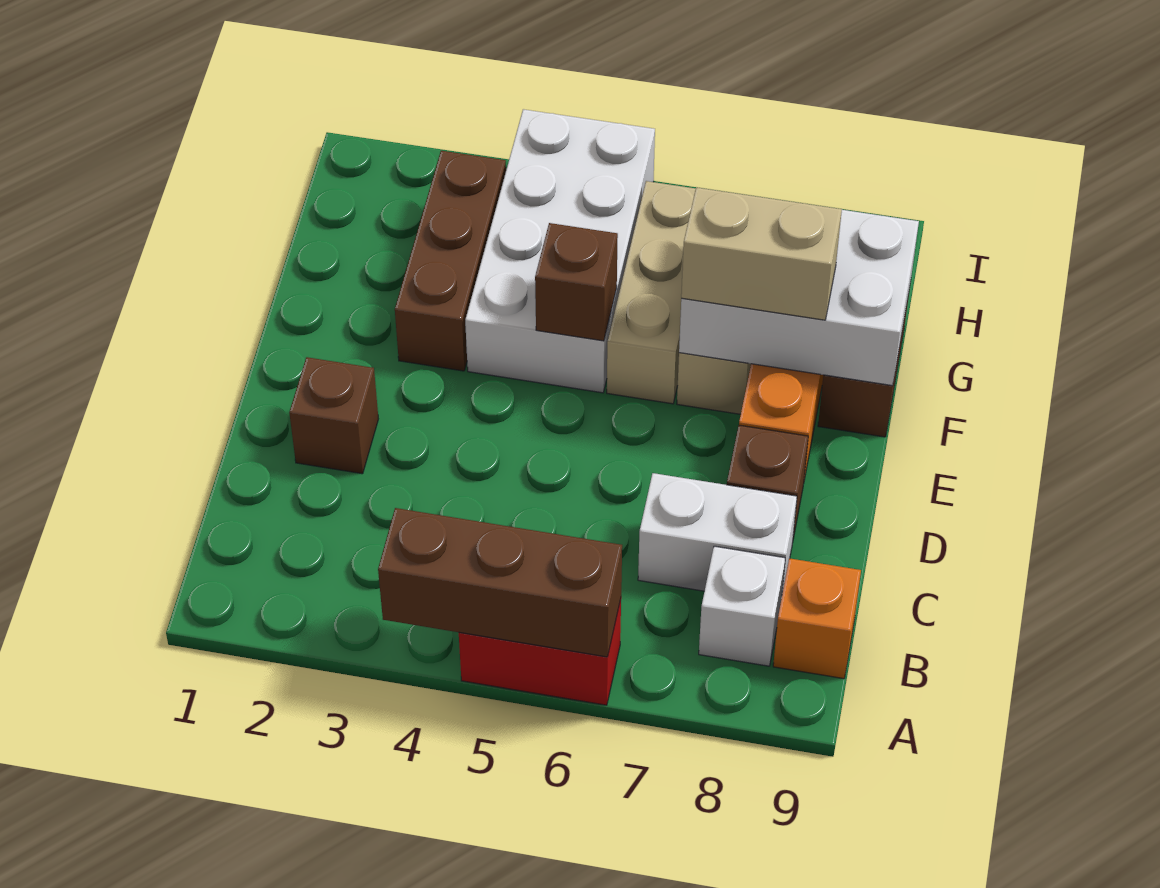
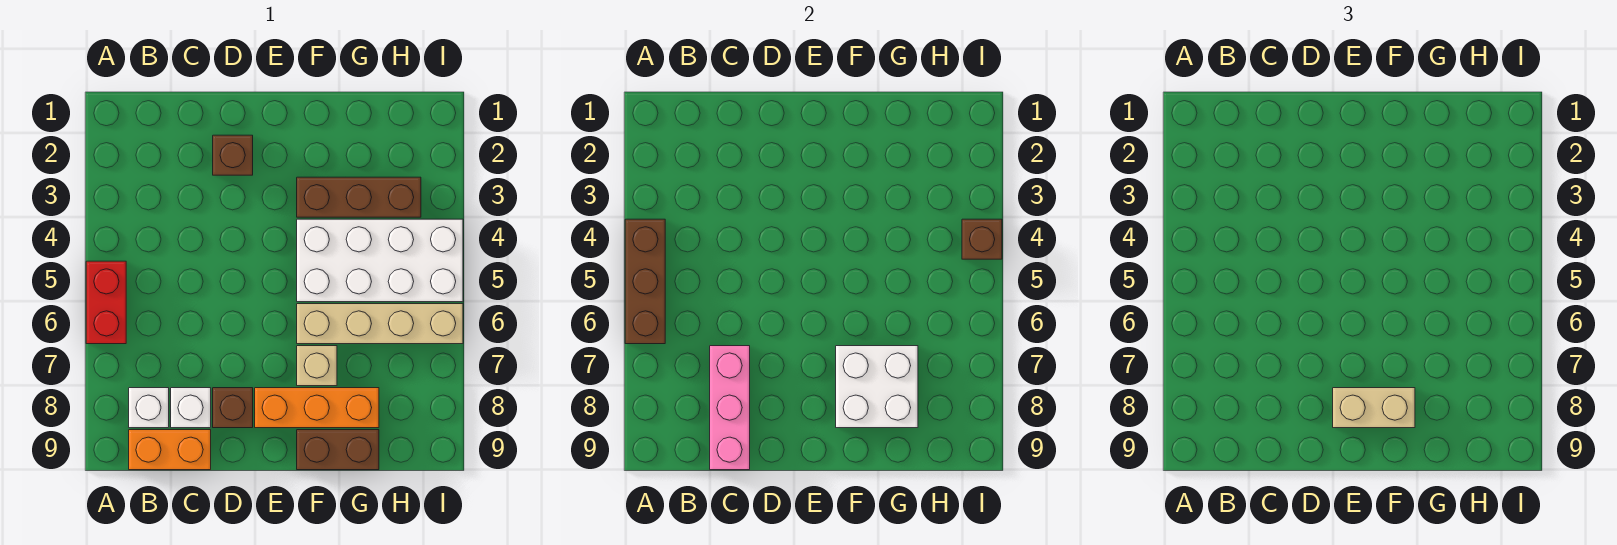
orange brick B9 level 1 -> orange brick B9:C9 level 1
white brick C7:C8 level 1 -> white brick C8 level 1
none -> pink brick C7:C9 level 2
brown brick F5 level 2 -> brown brick I4 level 2
tan brick F6:H6 level 1 -> tan brick F6:I6 level 1
white brick F7:G9 level 2 -> white brick F7:G8 level 2
tan brick F7:F8 level 3 -> tan brick E8:F8 level 3

